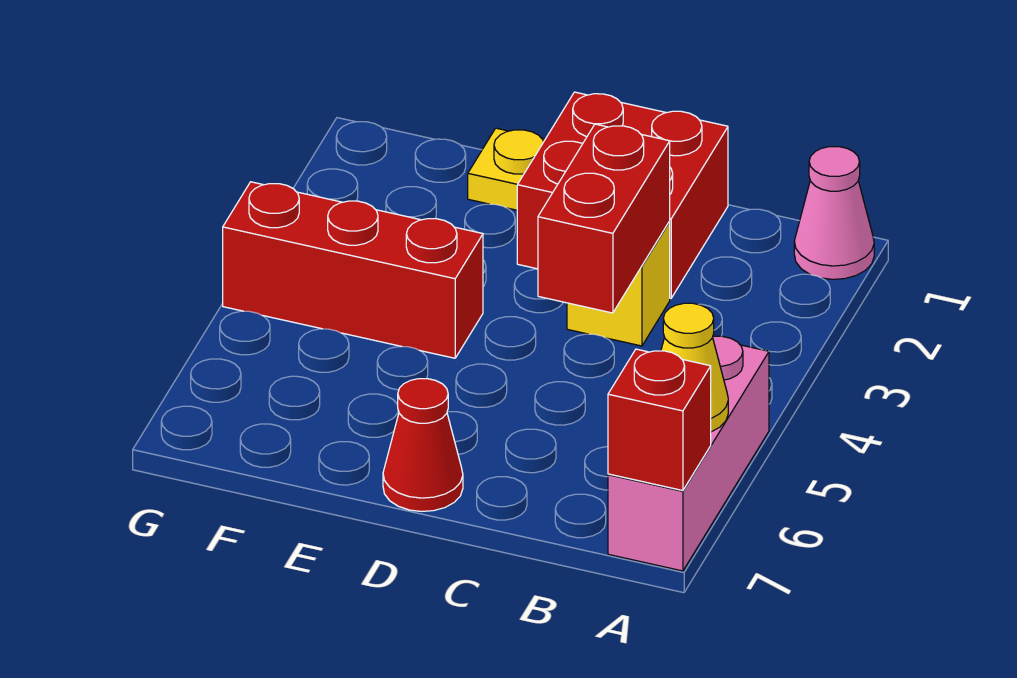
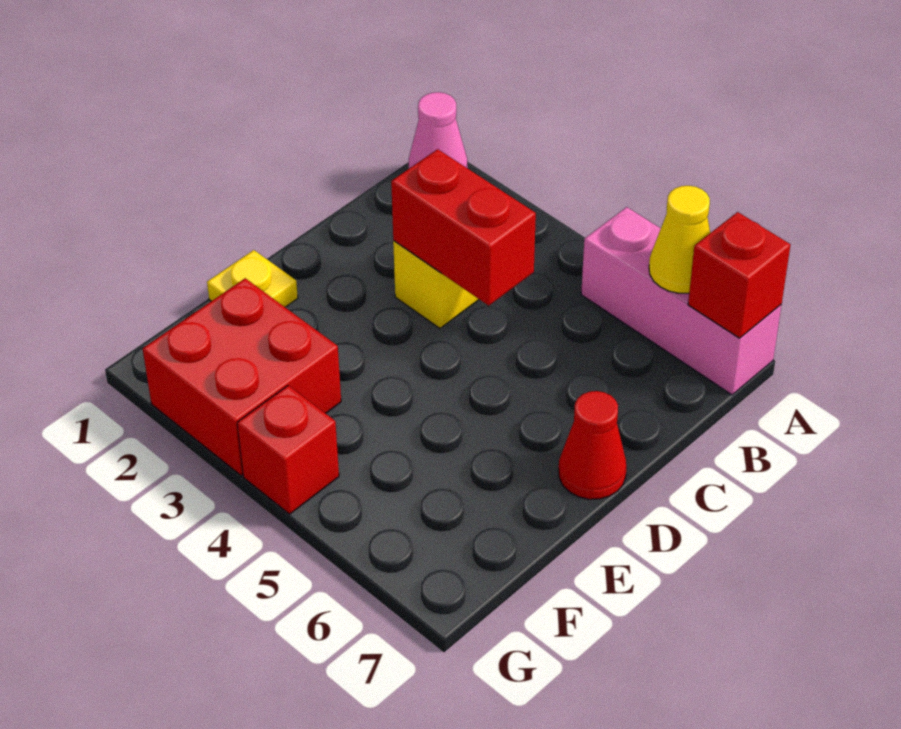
red brick C1:D2 level 1 -> red brick F2:G3 level 1
red brick E4:G4 level 1 -> red brick G4 level 1

